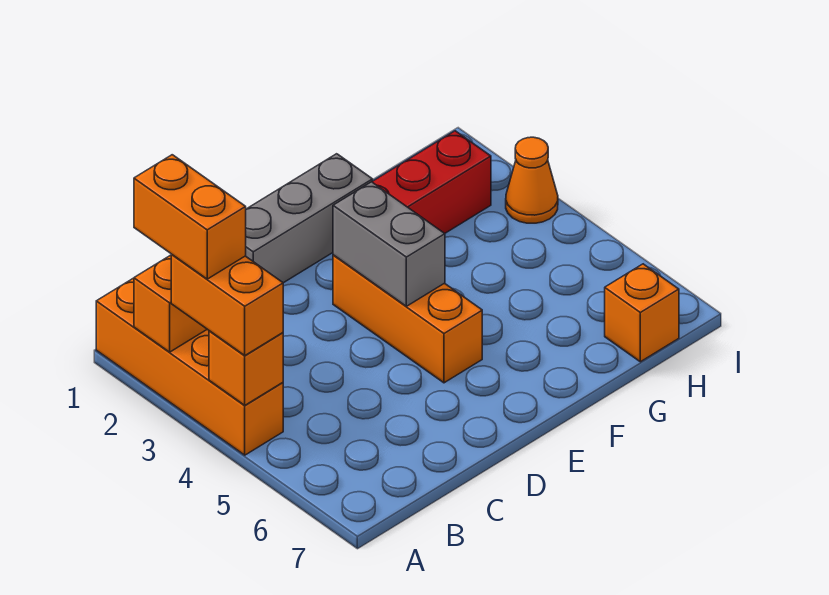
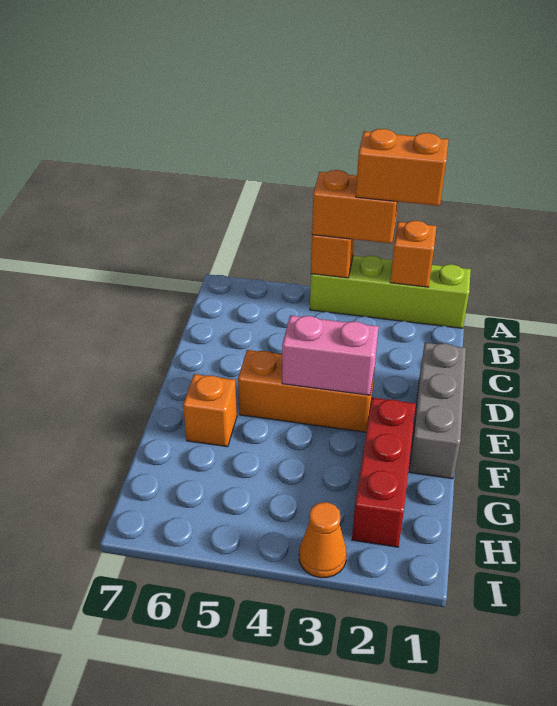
orange brick A1:A4 level 1 -> lime brick A1:A4 level 1
grey brick E3:E4 level 2 -> pink brick E3:E4 level 2
orange brick H7 level 1 -> orange brick F6 level 1

